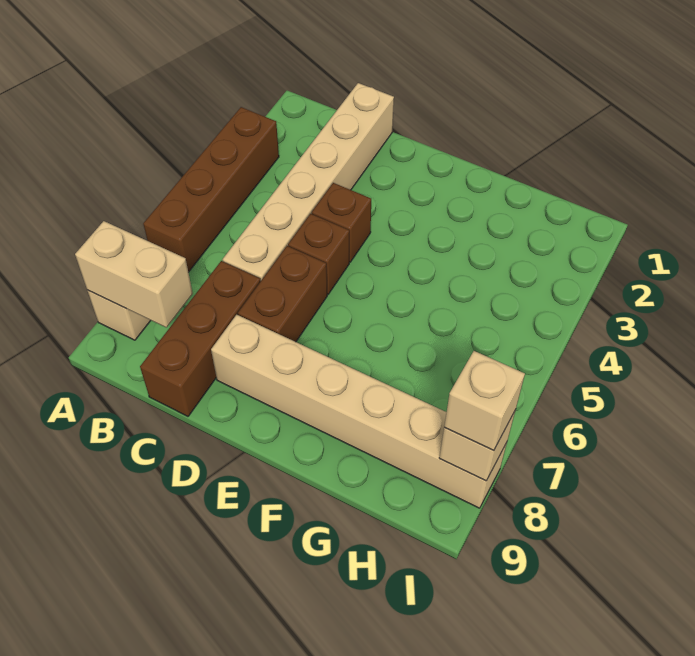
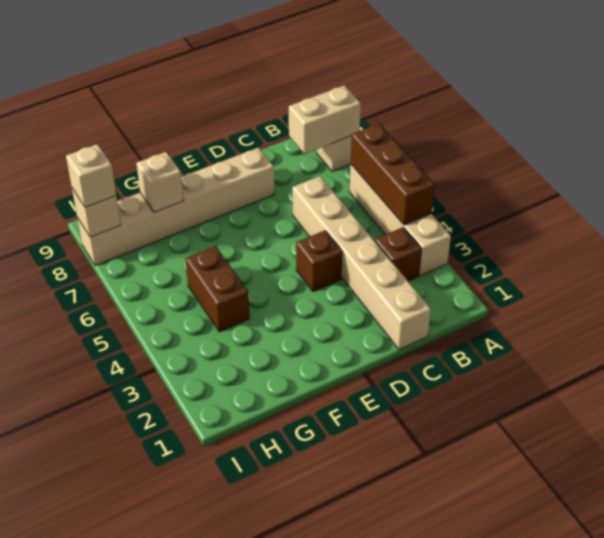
brown brick A3:A6 level 1 -> tan brick A3:A6 level 1
brown brick C7:C9 level 1 -> brown brick A4:A6 level 2
brown brick D5 level 1 -> brown brick B3 level 1
brown brick D6:D7 level 1 -> brown brick G4:G5 level 1
none -> tan brick G8 level 2

